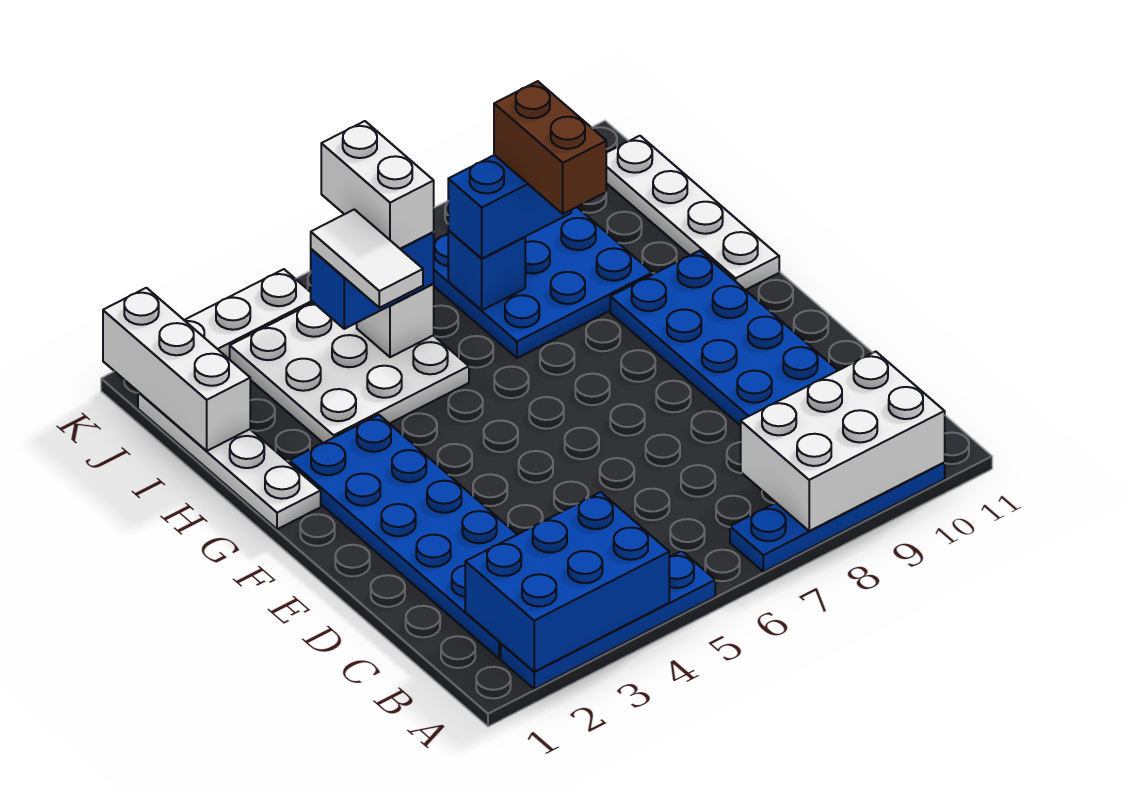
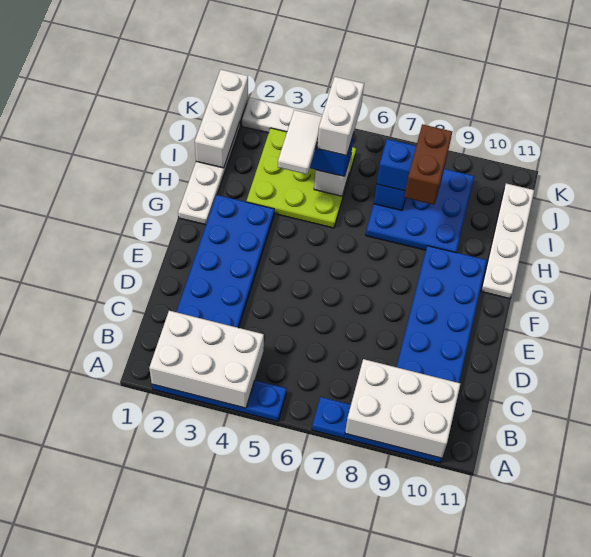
blue brick A2:B4 level 2 -> white brick A2:B4 level 2
white plate H3:J5 level 1 -> lime plate H3:J5 level 1

